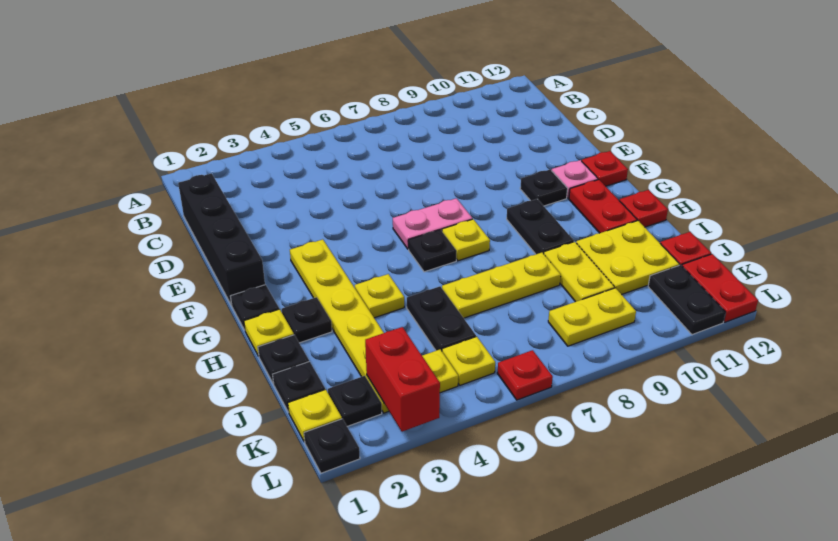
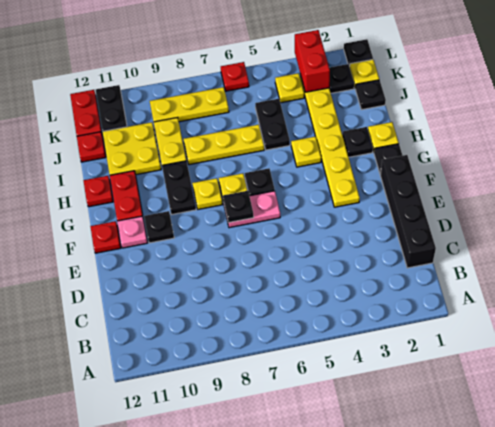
black plate I1 level 1 -> black plate F7 level 2
yellow plate K5 level 1 -> yellow plate G8 level 1
yellow plate K8:K9 level 1 -> yellow plate K7:K9 level 1

